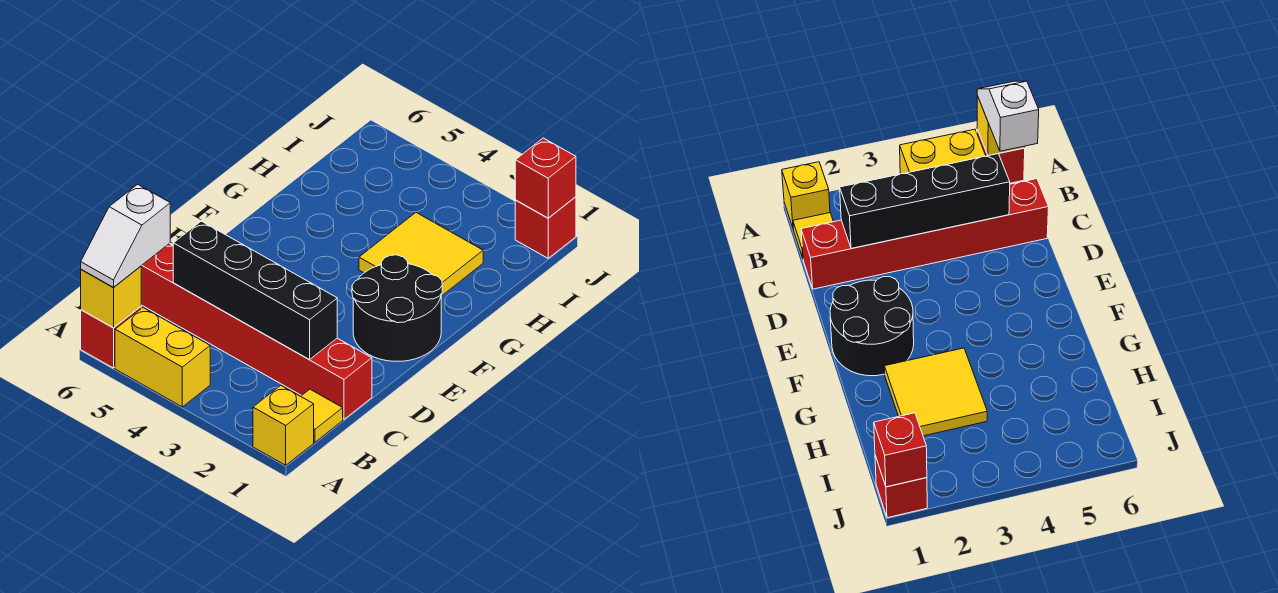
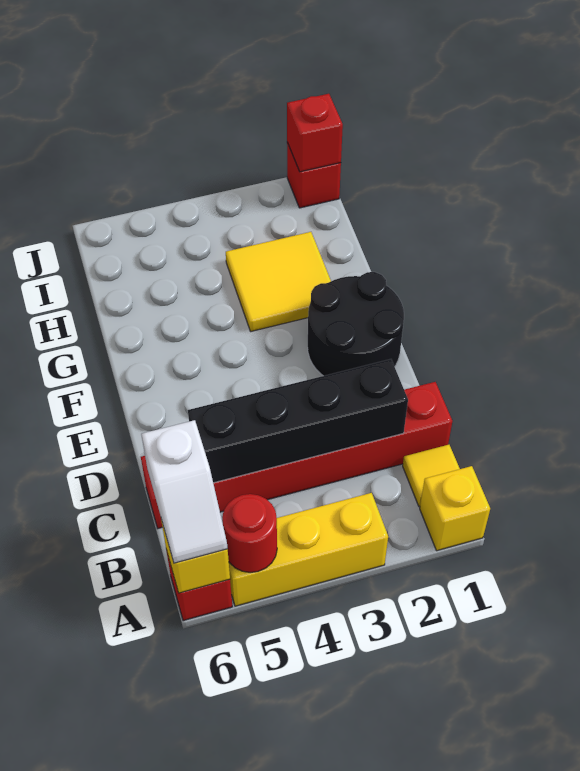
yellow brick A4:A5 level 1 -> yellow brick A3:A5 level 1
none -> red round brick A5 level 2

